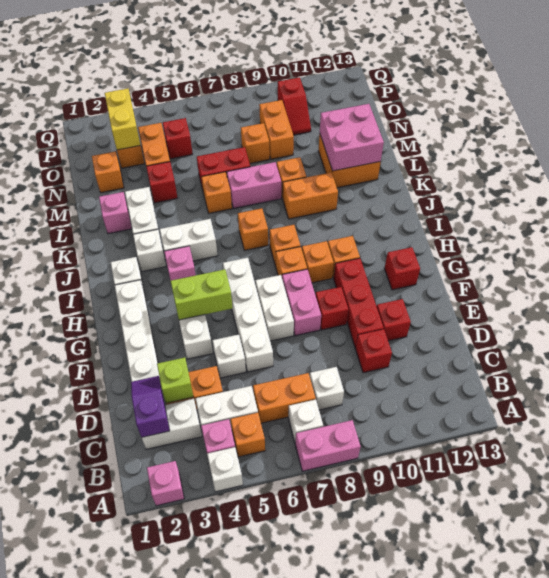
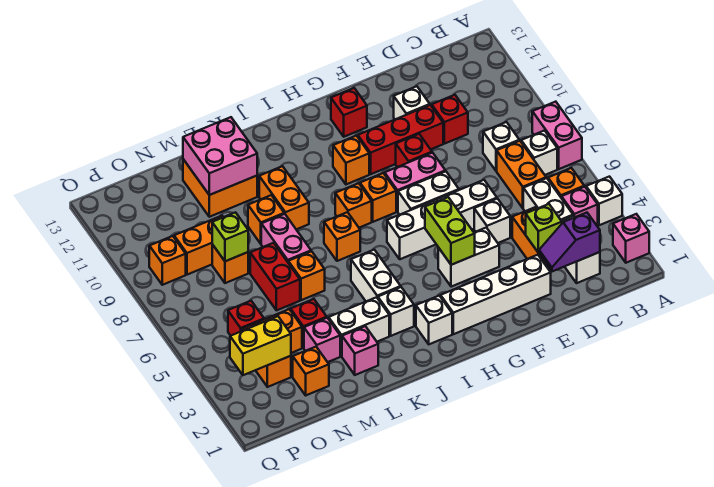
red brick E11 level 1 -> white brick E11 level 1
orange brick H9 level 1 -> orange brick P9 level 1
pink brick I4 level 1 -> pink brick M3 level 1
none -> lime brick N8 level 2
red slope O10:P10 level 1 top P -> none

